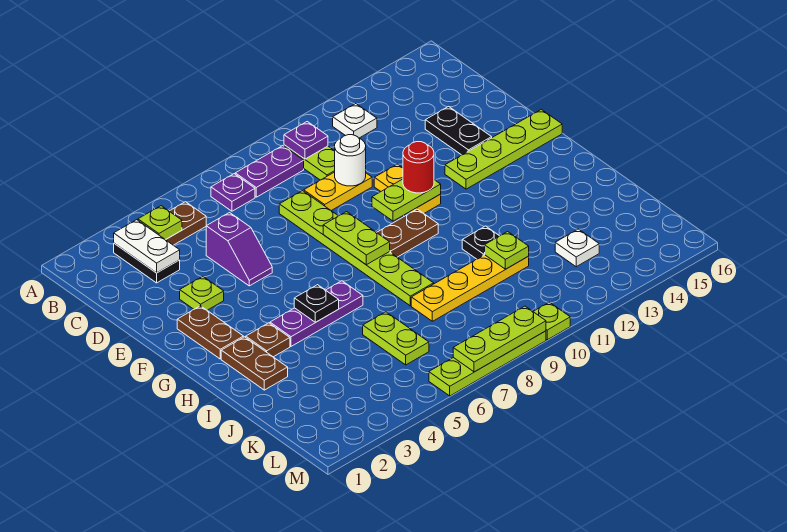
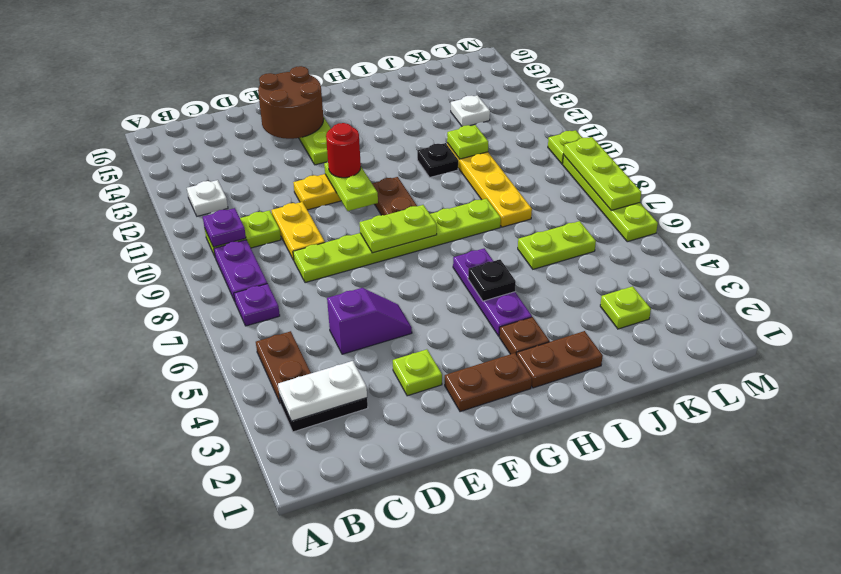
lime plate B4 level 2 -> lime plate K3 level 1
white round brick D10 level 2 -> none
black plate D14:E14 level 1 -> none
none -> brown round brick E14:F15 level 2

